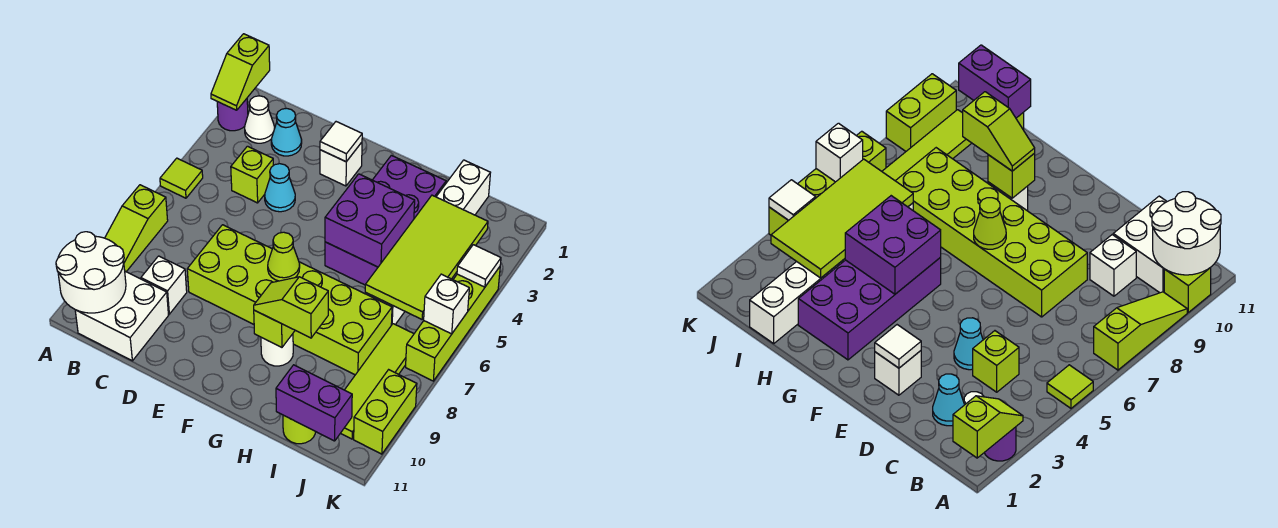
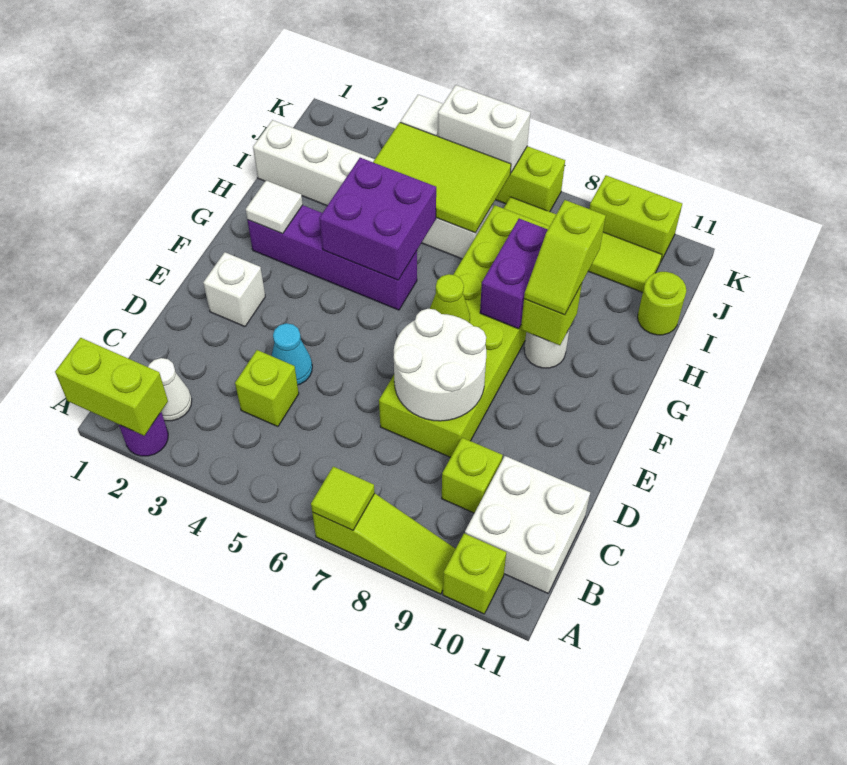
lime slope A1:A2 level 2 top 1 -> lime brick A1:A2 level 2
lime tile A5 level 1 -> lime tile A7 level 2
white round brick A10:B11 level 2 -> white round brick D7:E8 level 2
cyan cone C2 level 1 -> none
white brick C9 level 1 -> lime brick C9 level 1
white tile E2 level 2 -> white tile G2 level 2
purple brick G2:H5 level 1 -> purple brick G2:G5 level 1
lime tile I3:J6 level 2 -> lime tile I4:J6 level 2
purple brick I11:J11 level 2 -> purple brick G8:H8 level 2
white brick K6 level 2 -> white brick K5:K6 level 2

